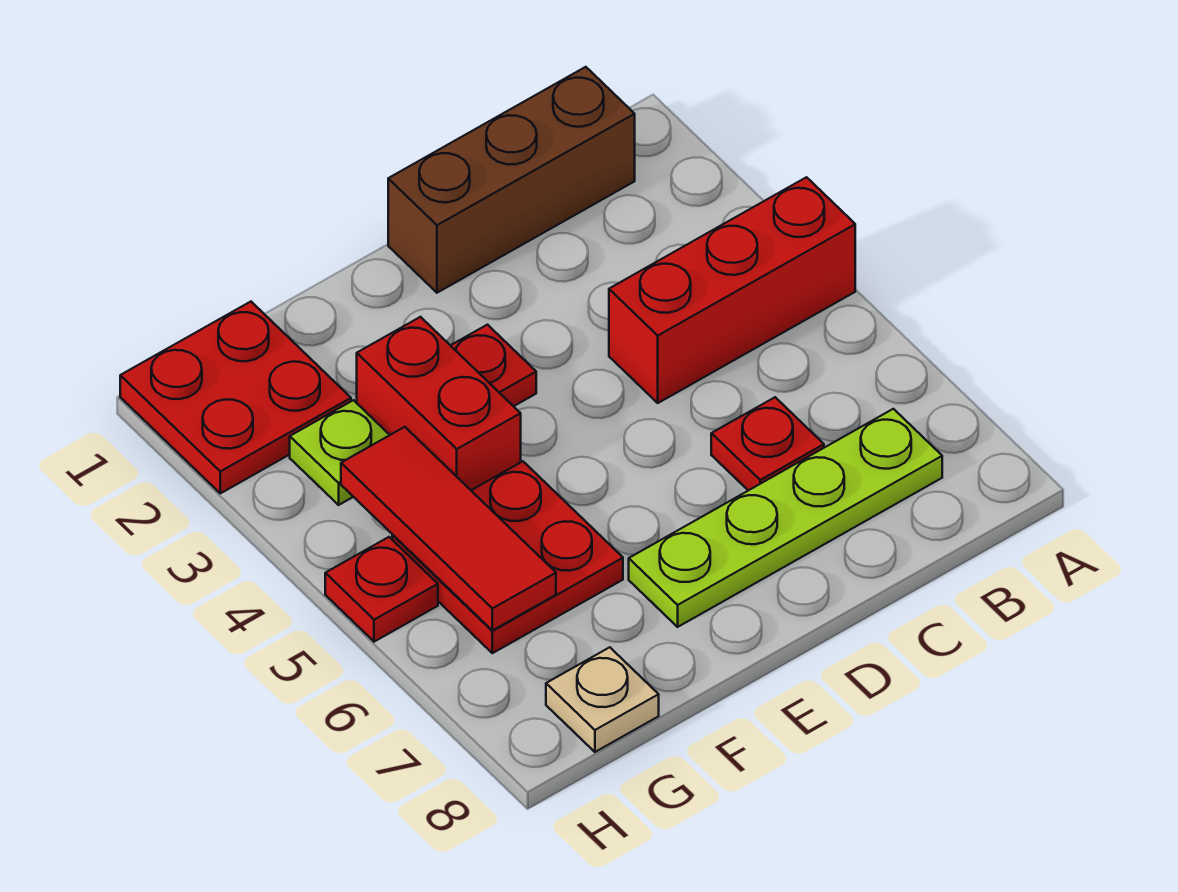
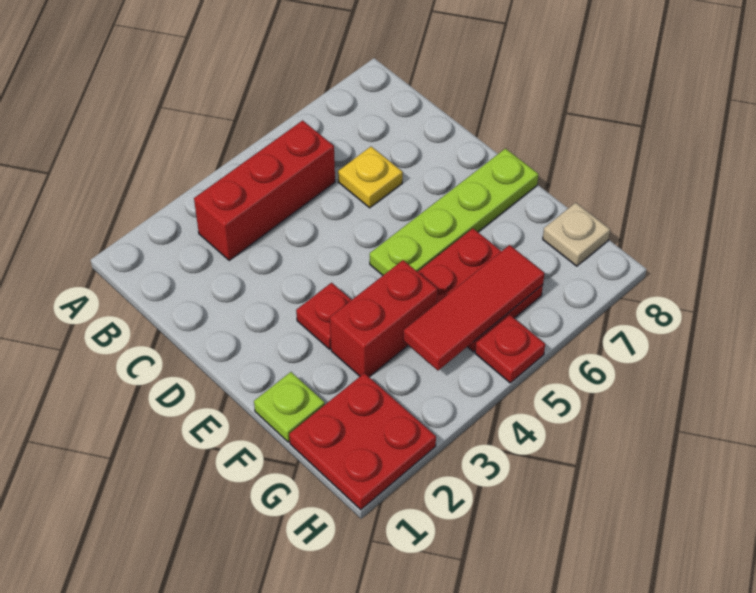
red brick A4:C4 level 1 -> red brick B3:B5 level 1
brown brick B1:D1 level 1 -> none
lime plate B7:E7 level 1 -> lime plate E5:E8 level 1
red plate C6 level 1 -> yellow plate C6 level 1
lime plate G3 level 1 -> lime plate F1 level 1

